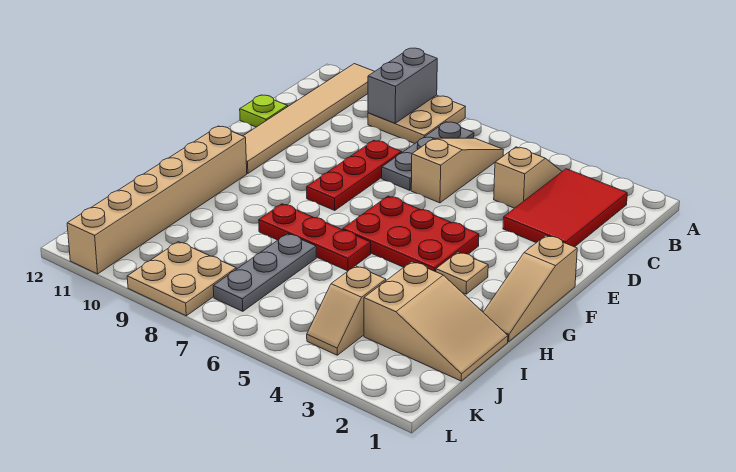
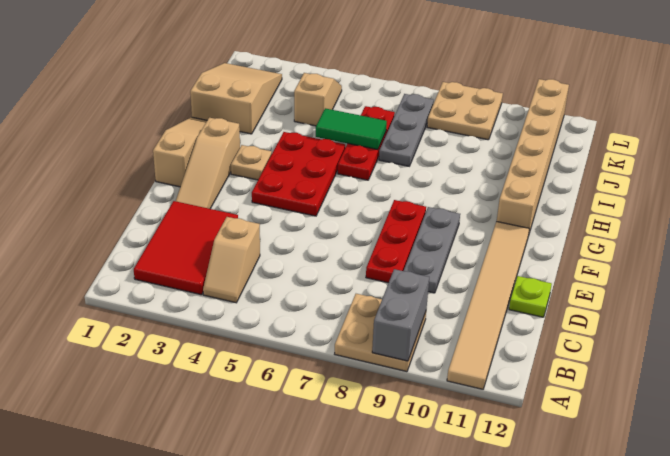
tan slope B6:D6 level 1 top D -> tan slope E2:G2 level 1 top G
grey plate B7:D7 level 1 -> grey plate D9:F9 level 1
red plate F4:G6 level 1 -> red plate F4:H5 level 1
red plate H6:H8 level 1 -> red plate H6:J6 level 1
tan slope I1:J3 level 1 top 3 -> tan slope I1:K2 level 1 top I
none -> green tile I5:I6 level 2

